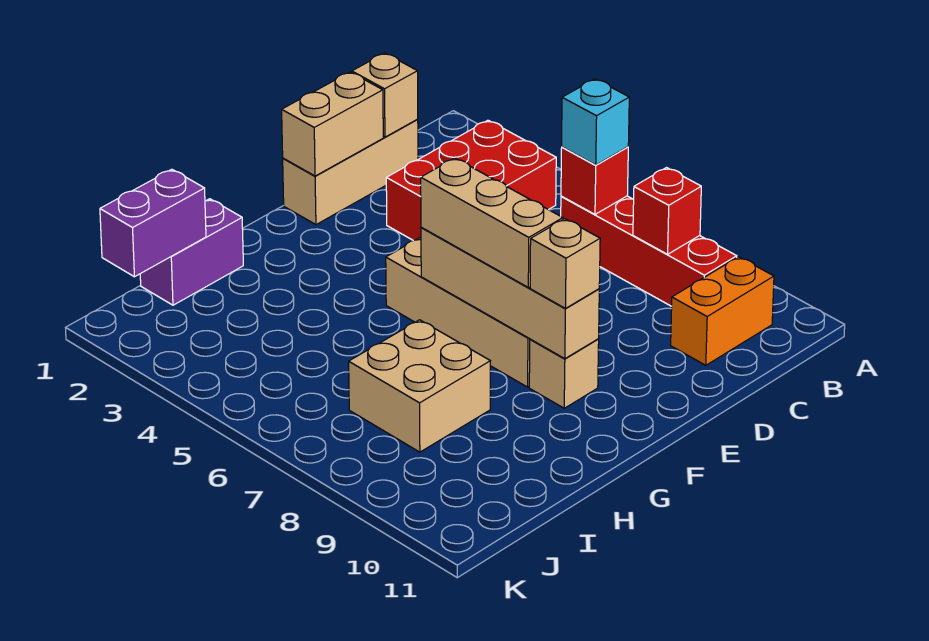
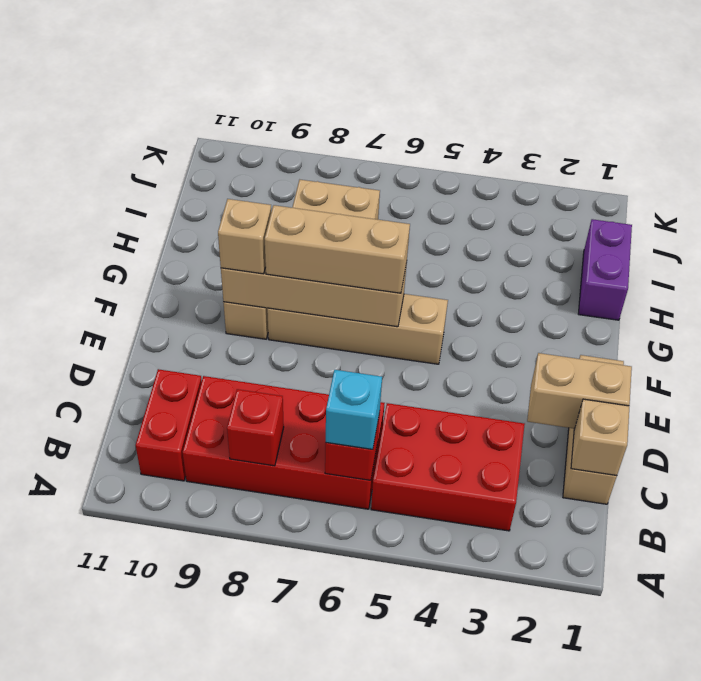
red brick B3:D4 level 1 -> red brick B3:C5 level 1
red brick B6:B9 level 1 -> red brick B6:C9 level 1
orange brick B10:C10 level 1 -> red brick B10:C10 level 1
tan brick D1:E1 level 2 -> tan brick D1:D2 level 2
purple brick I1:J1 level 2 -> none

